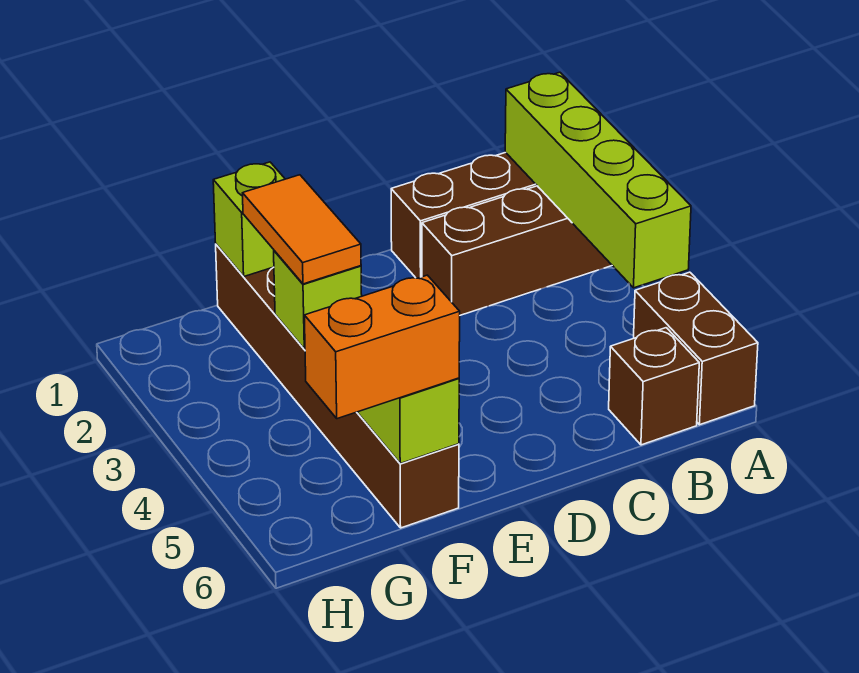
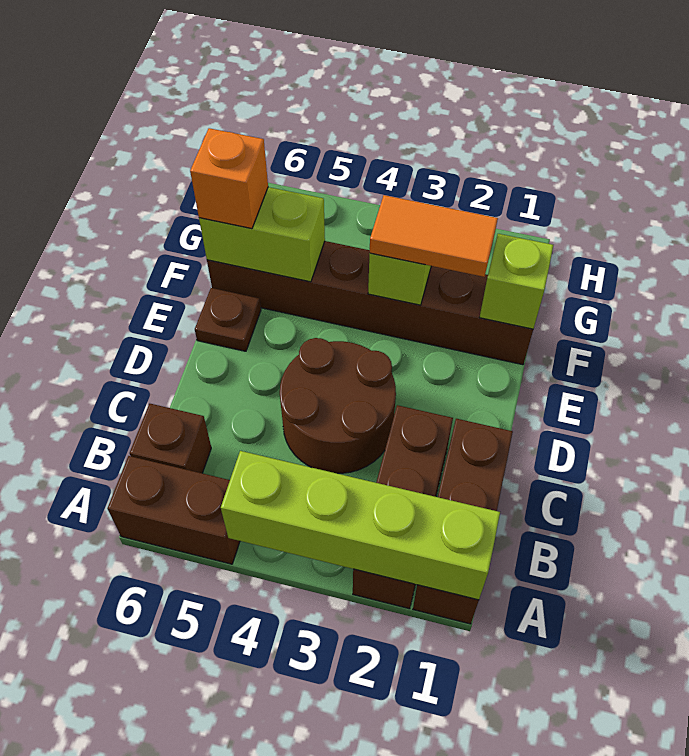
none -> brown round brick C3:D4 level 1
none -> brown plate E6 level 1
orange brick F6:G6 level 3 -> orange brick F6 level 3

